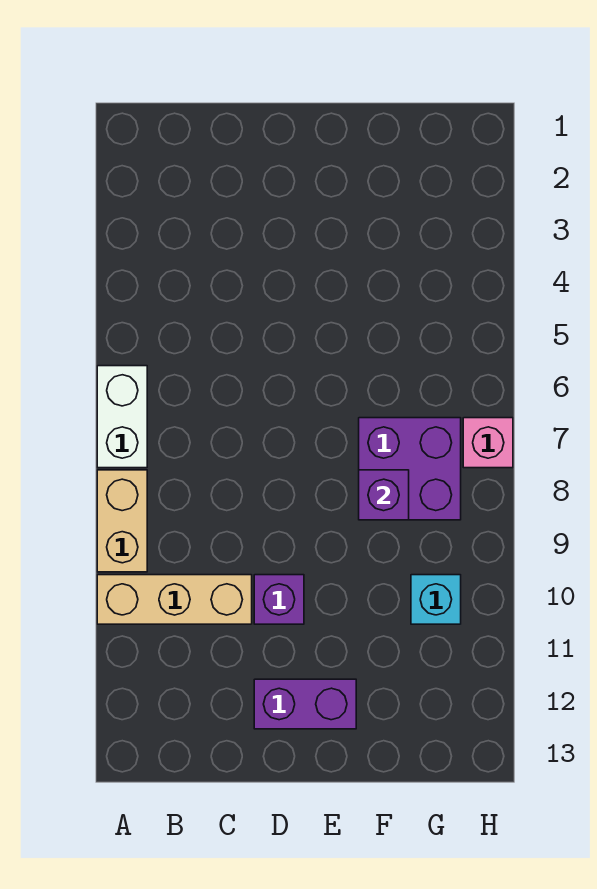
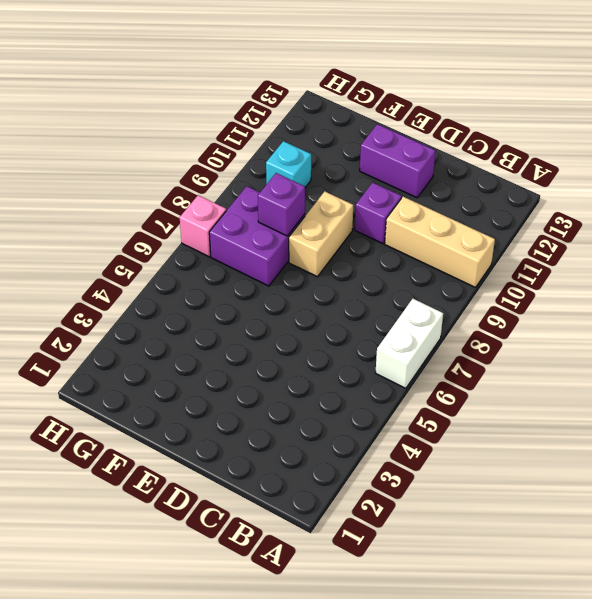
tan brick A8:A9 level 1 -> tan brick E8:E9 level 1

